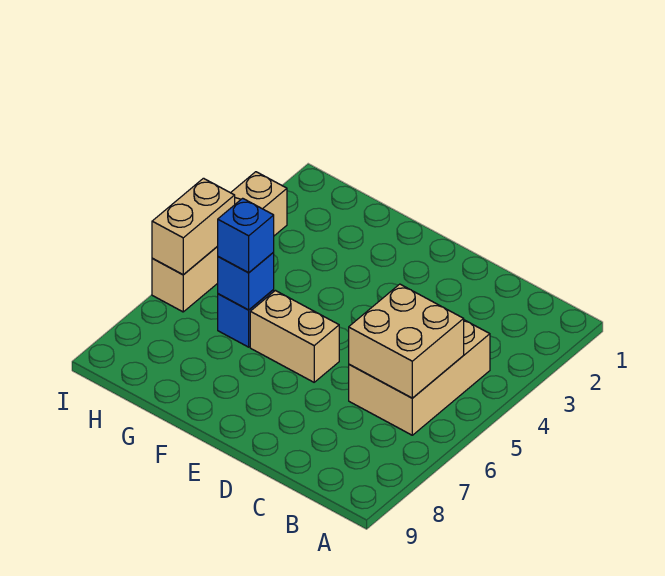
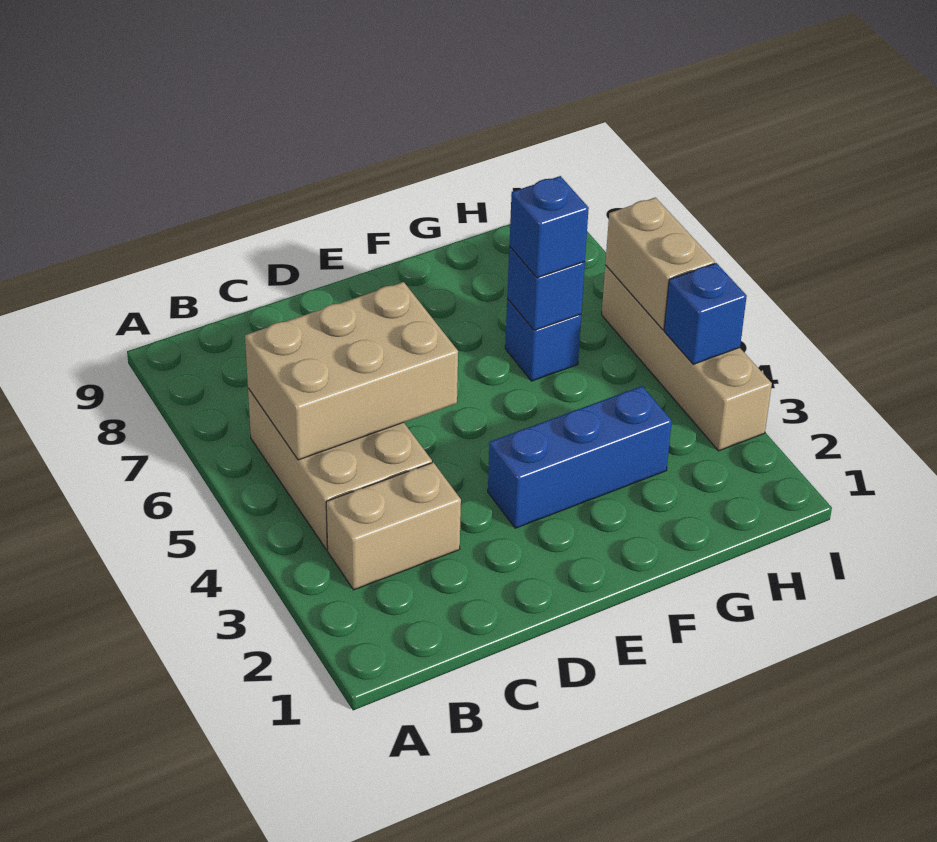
tan brick B5:C6 level 2 -> tan brick B5:D6 level 2
none -> blue brick E3:G3 level 1
tan brick E6:F6 level 1 -> tan brick B3:C3 level 1
none -> blue brick I4 level 2

